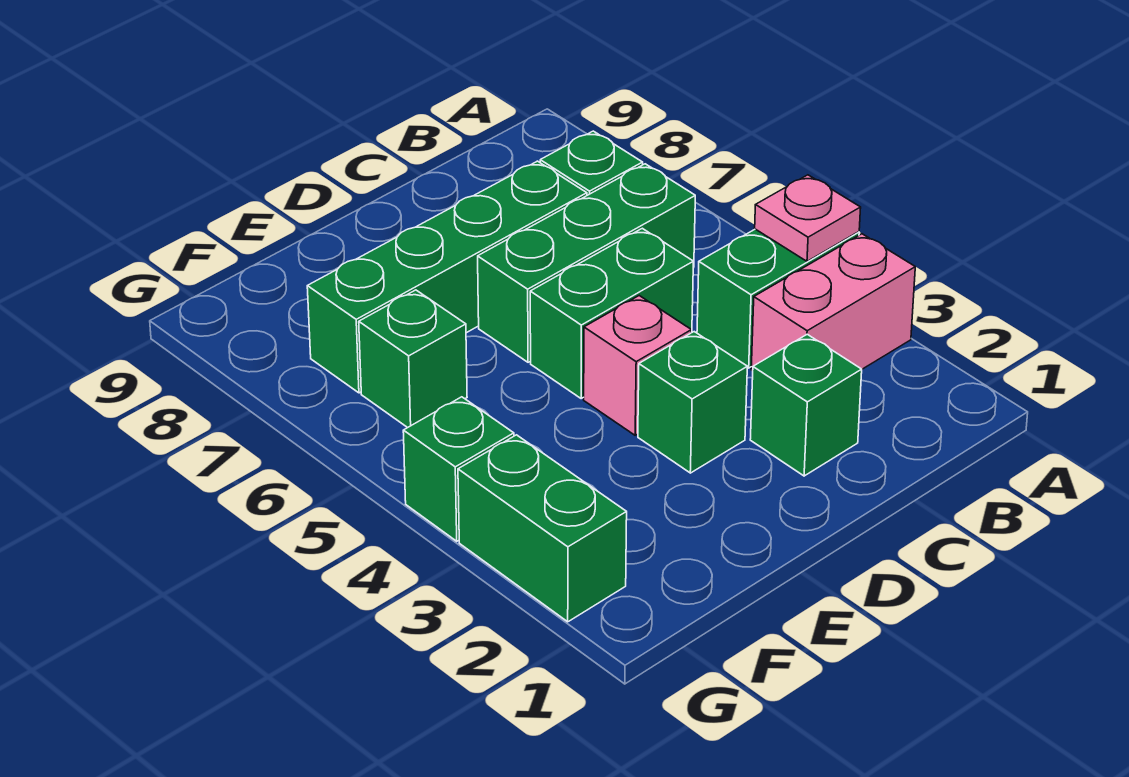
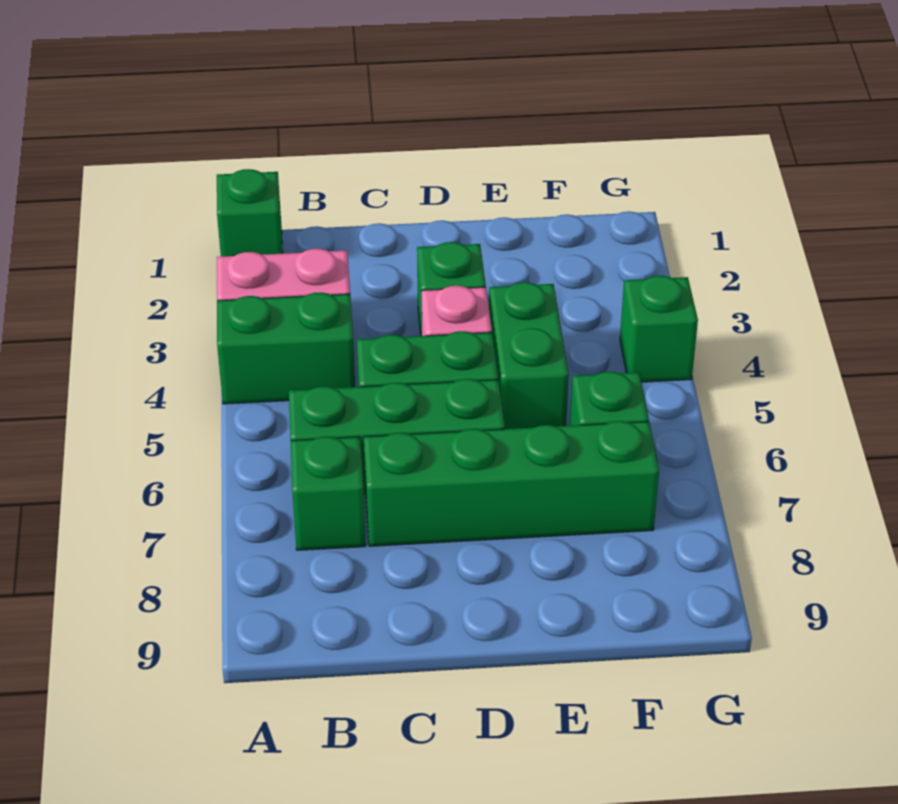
pink plate A4 level 2 -> none
green brick C2 level 1 -> green brick A1 level 1
green brick G2:G3 level 1 -> green brick E4:E5 level 1

